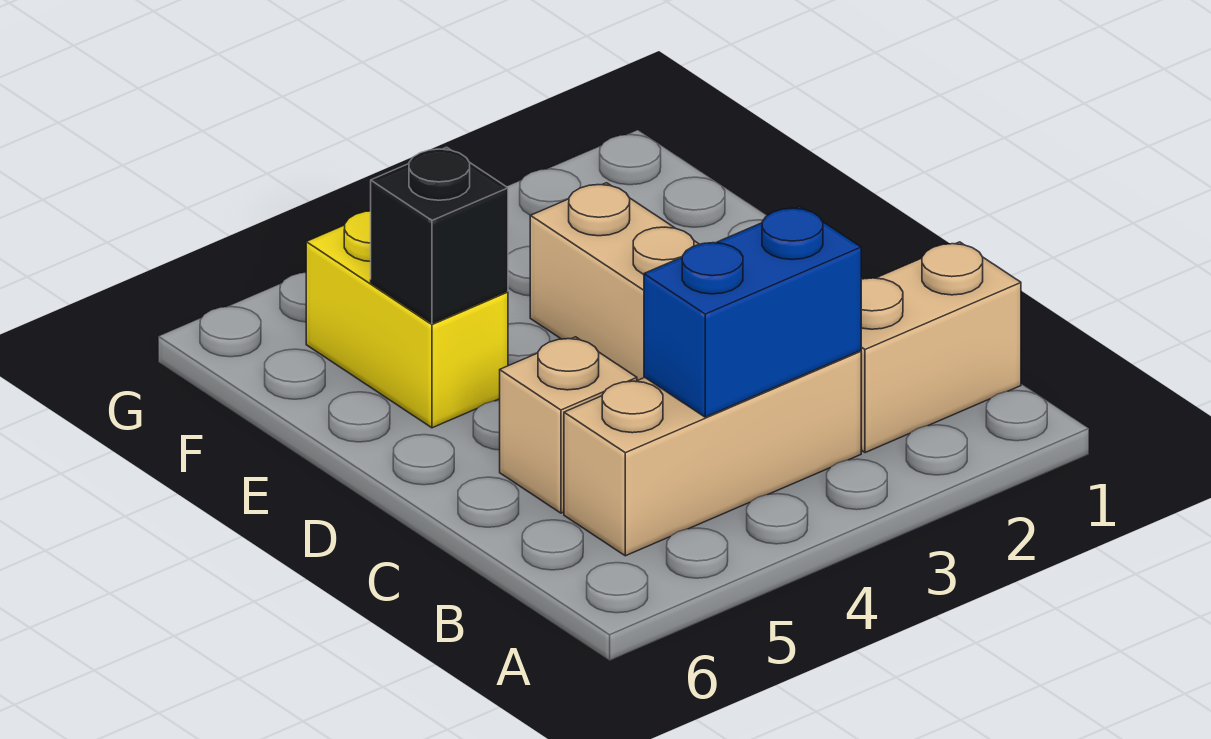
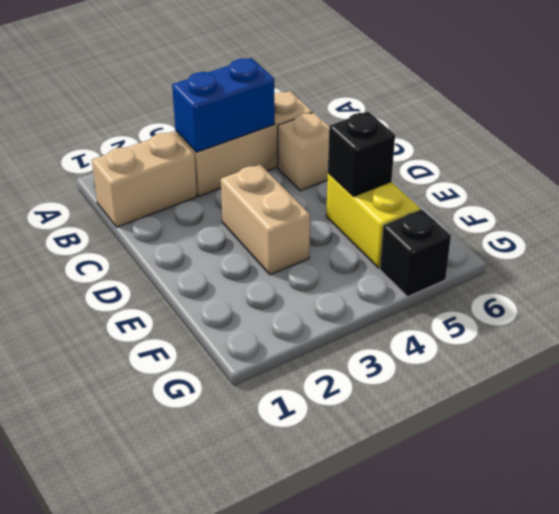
none -> black brick G5 level 1

